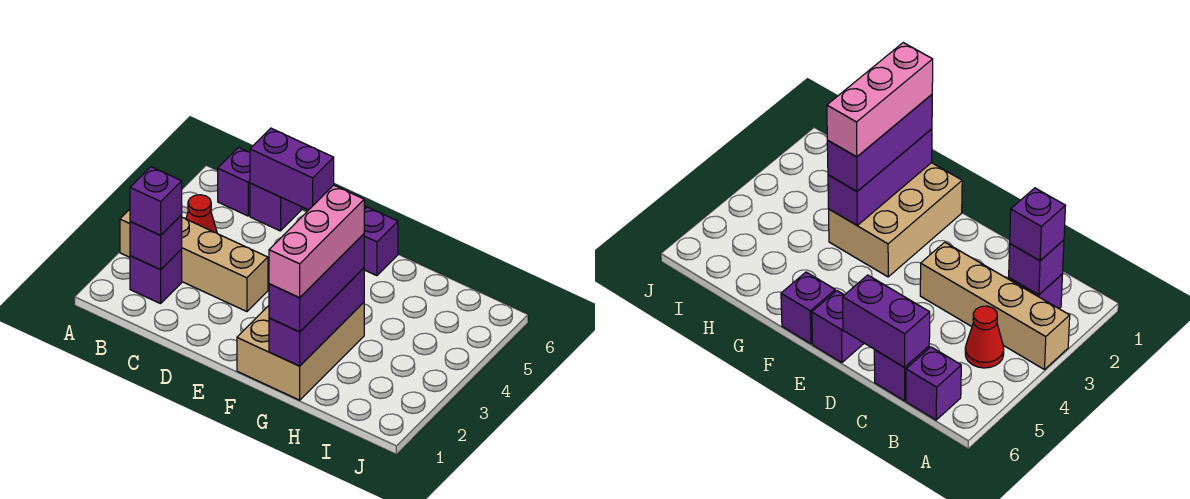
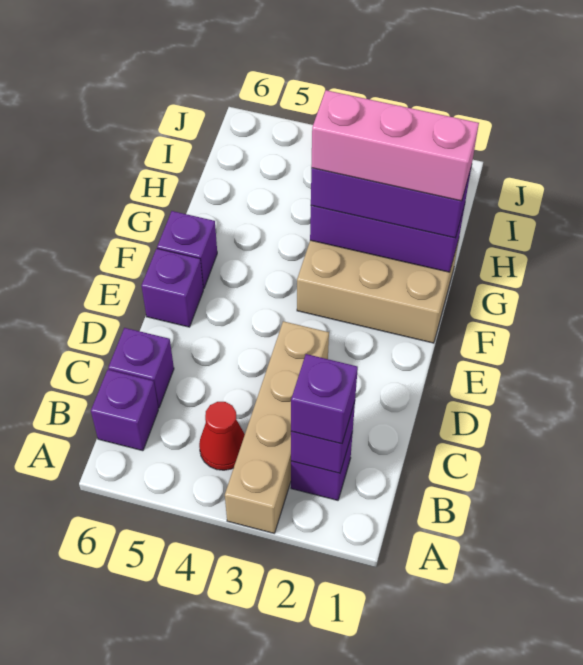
purple brick C6:D6 level 2 -> none

